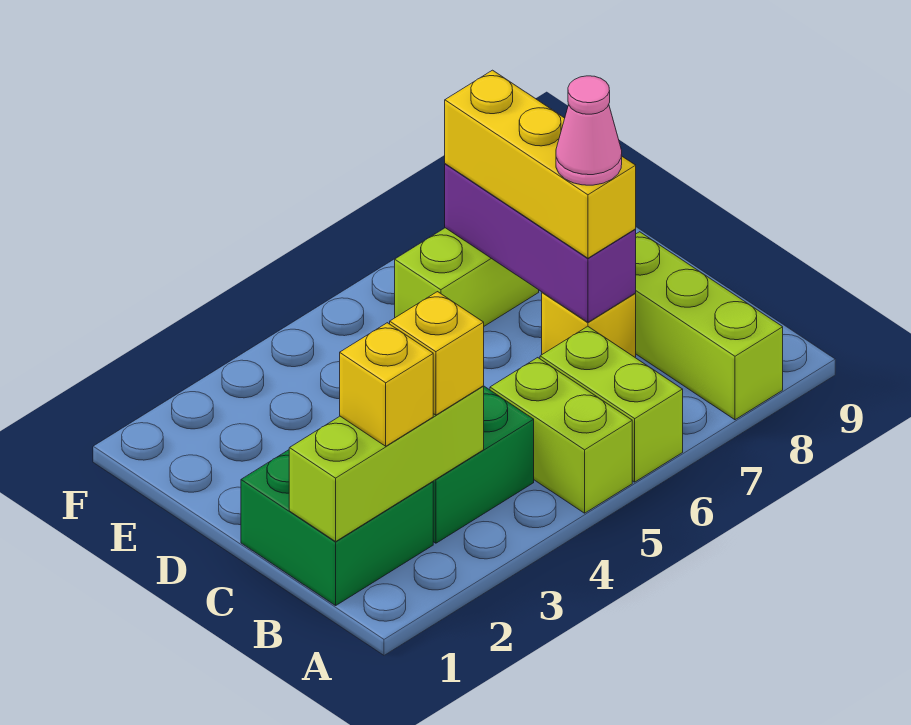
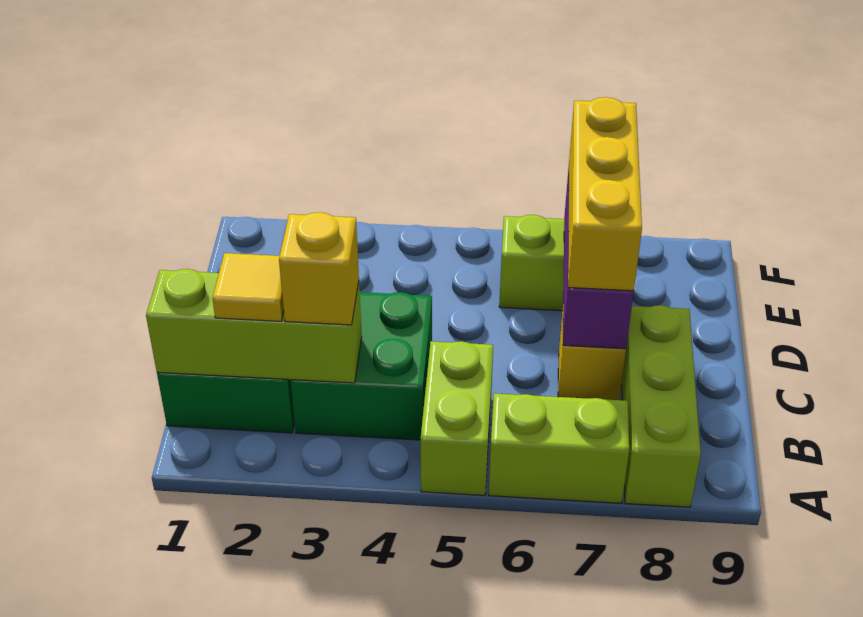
lime brick A6:B6 level 1 -> lime brick A6:A7 level 1
yellow brick B2 level 3 -> yellow tile B2 level 3
pink cone C7 level 4 -> none

